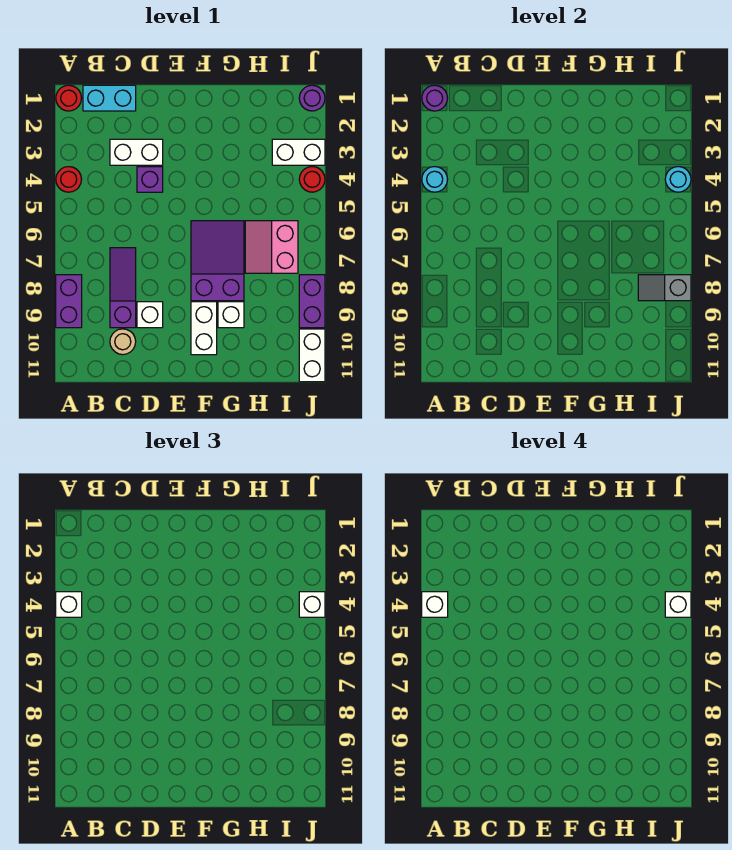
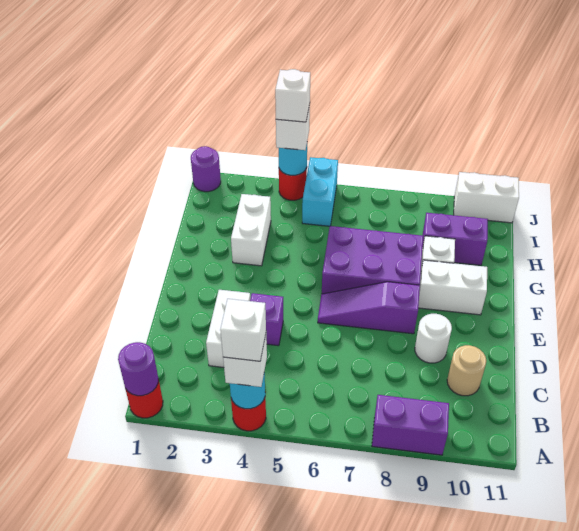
cyan brick B1:C1 level 1 -> cyan brick I5:J5 level 1
purple slope C7:C9 level 1 top 9 -> purple slope E6:E8 level 1 top 8
white brick D9 level 1 -> white round brick D9 level 1
purple slope F6:G8 level 1 top 8 -> purple brick F6:G8 level 1
pink slope H6:I7 level 1 top I -> none
white brick I3:J3 level 1 -> white brick G3:H3 level 1
grey slope I8:J8 level 2 top J -> none
purple brick J8:J9 level 1 -> purple brick H9:H10 level 1

